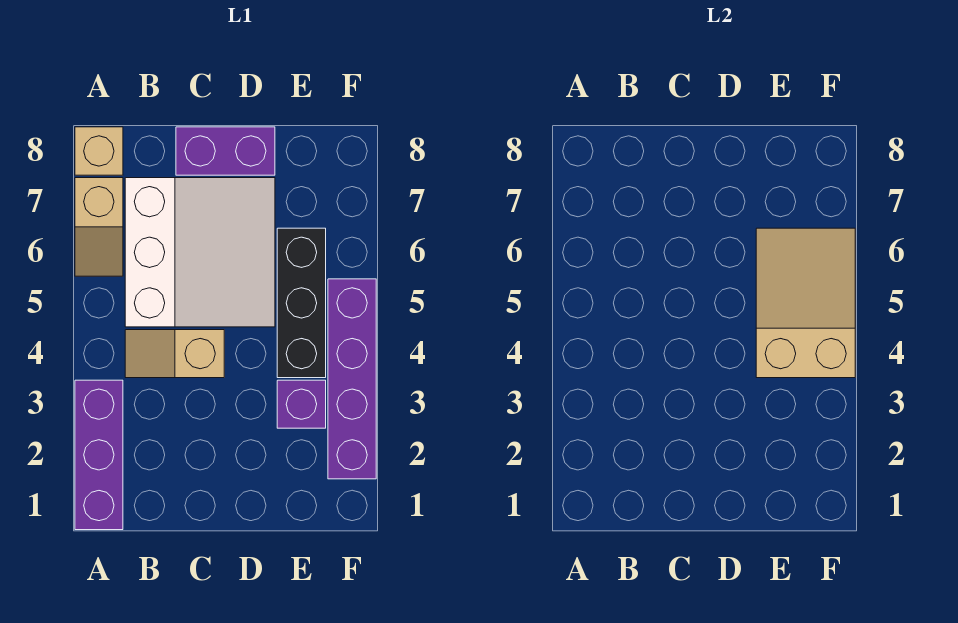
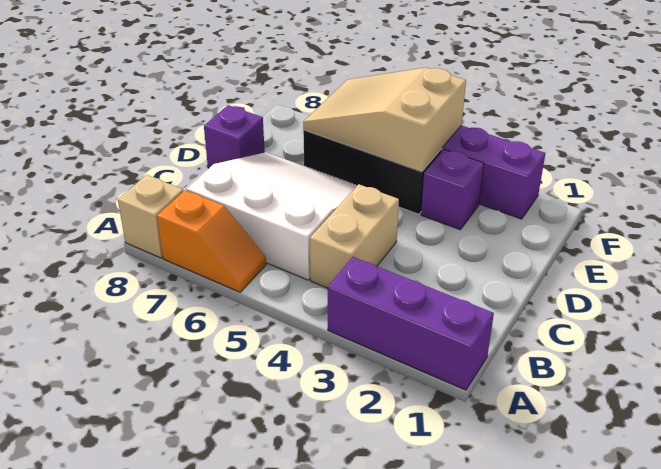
tan slope A6:A7 level 1 top 7 -> orange slope A6:A7 level 1 top 7
tan slope B4:C4 level 1 top C -> tan brick B4:C4 level 1
purple brick C8:D8 level 1 -> purple brick D8 level 1

